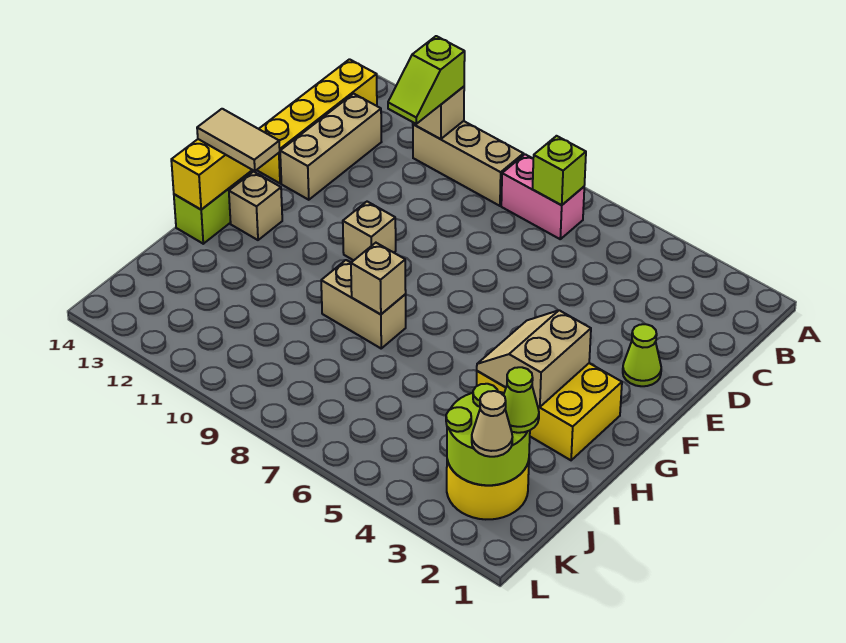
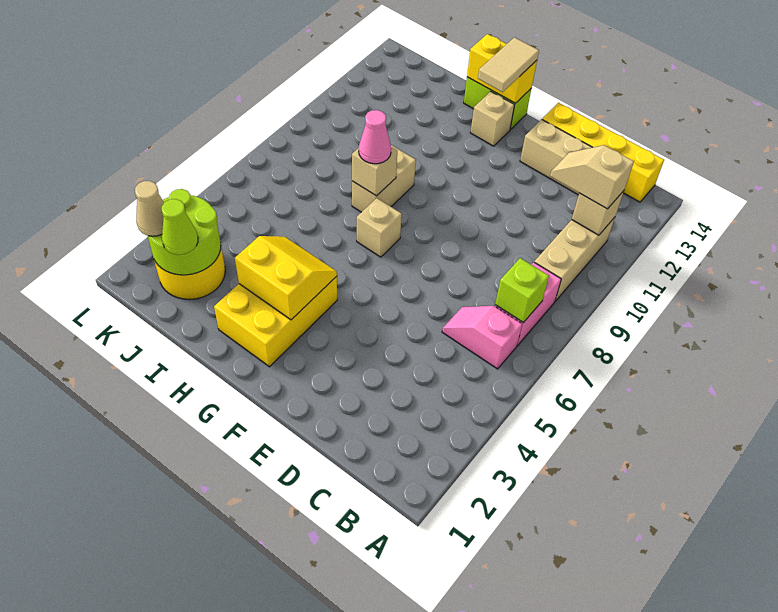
none -> pink slope B6:C6 level 1 top B
lime slope B11:C11 level 3 top B -> tan slope B11:C11 level 3 top B
lime cone E2 level 1 -> none
tan brick F10 level 1 -> tan brick G7 level 1
tan slope G3:H4 level 2 top 3 -> yellow slope G3:H4 level 2 top 3
none -> pink cone H8 level 3

